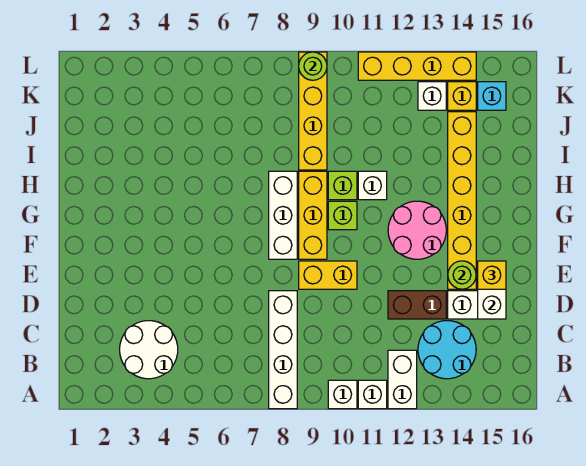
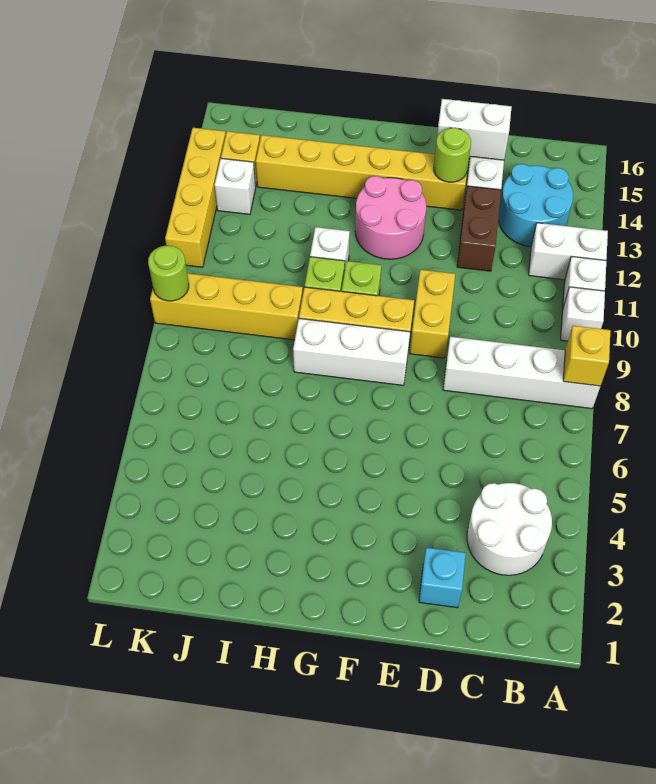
yellow brick E15 level 3 -> yellow brick A8 level 2
cyan brick K15 level 1 -> cyan brick D2 level 1

